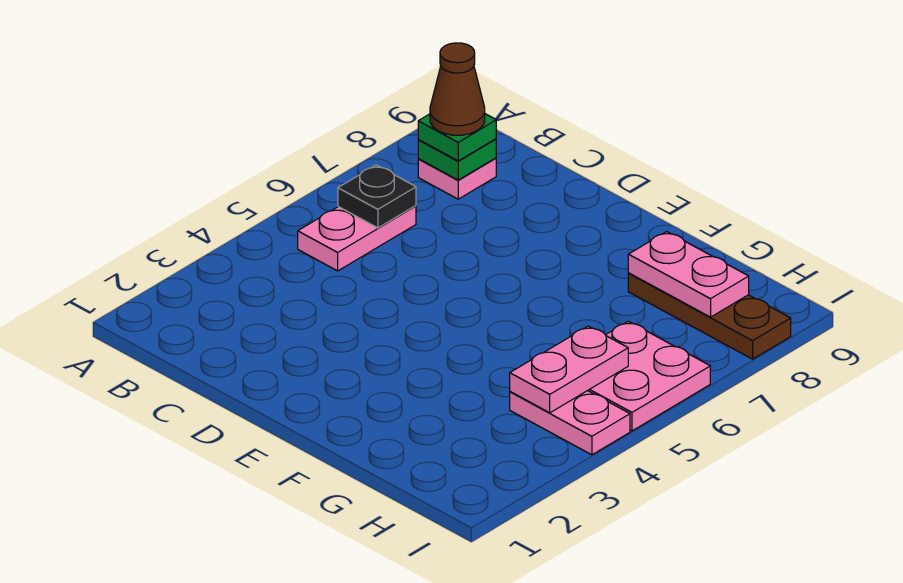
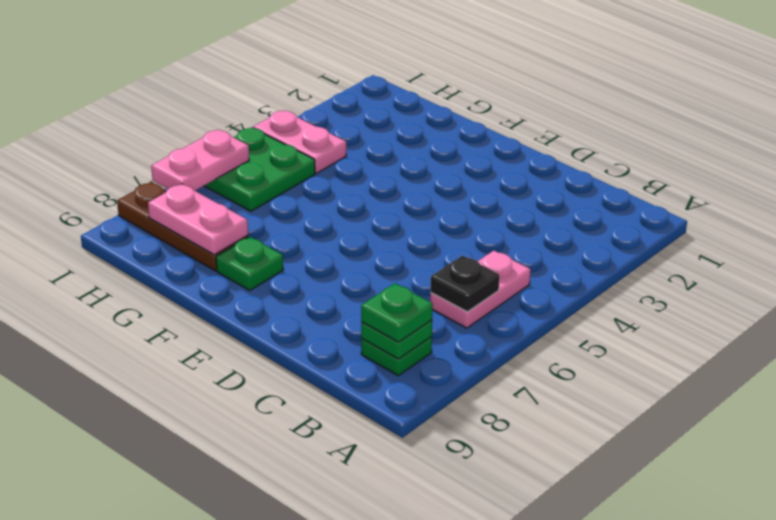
pink plate B8 level 1 -> green plate B8 level 1
brown cone B8 level 4 -> none
none -> green plate F8 level 1
pink plate H4:H5 level 2 -> pink plate I6:I7 level 2
pink plate H5:I6 level 1 -> green plate H5:I6 level 1

